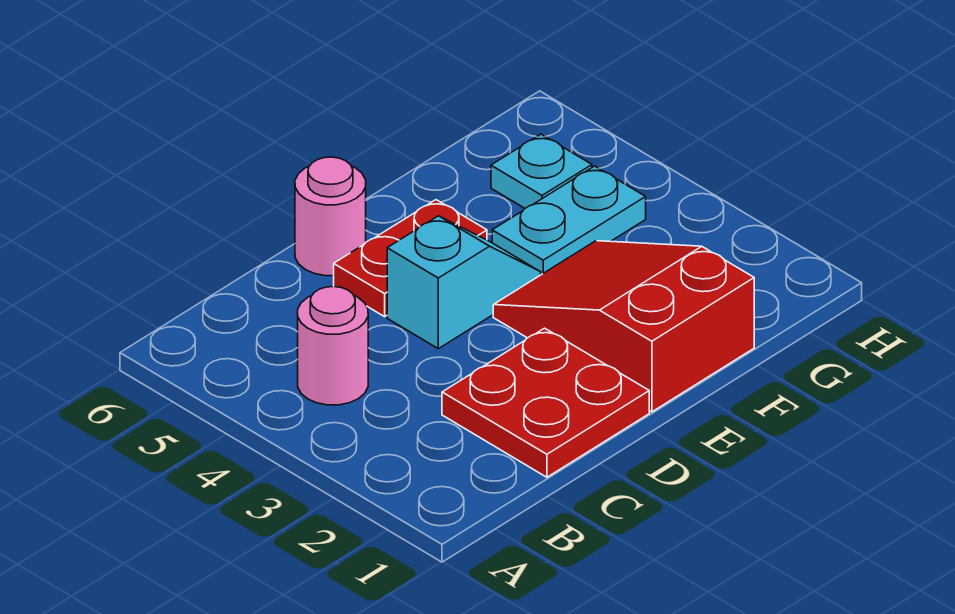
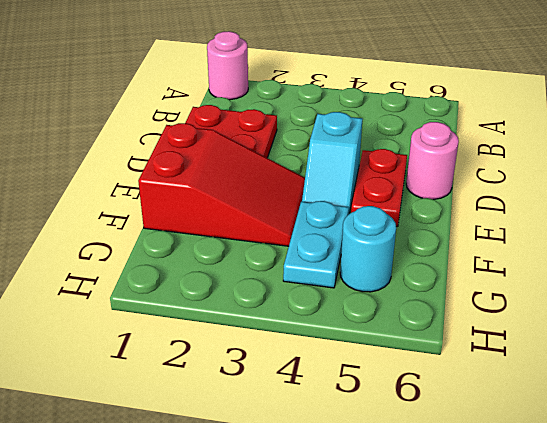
pink round brick B4 level 1 -> pink round brick A1 level 1
cyan plate G5 level 1 -> cyan round brick G5 level 1

